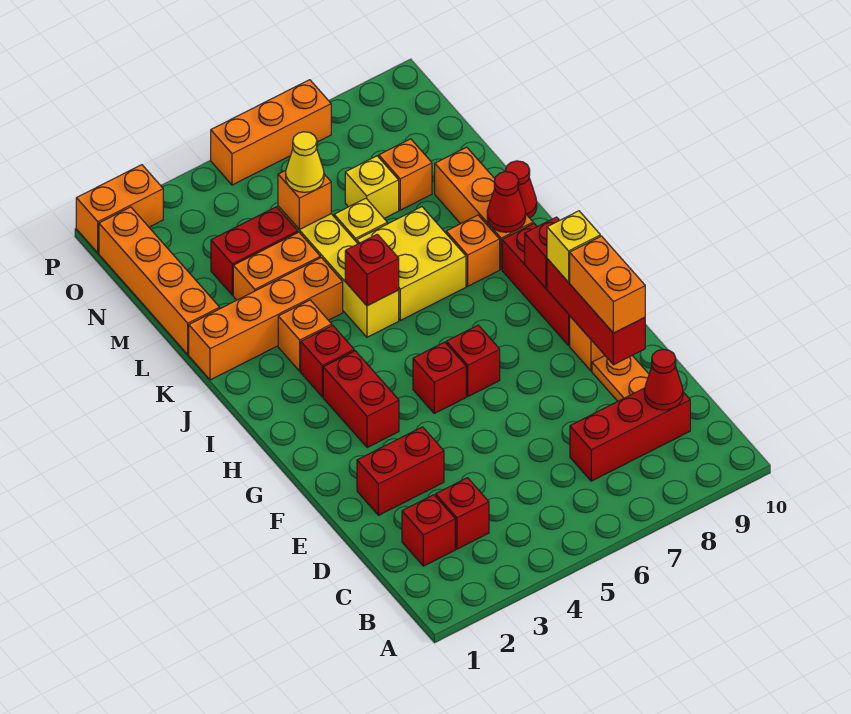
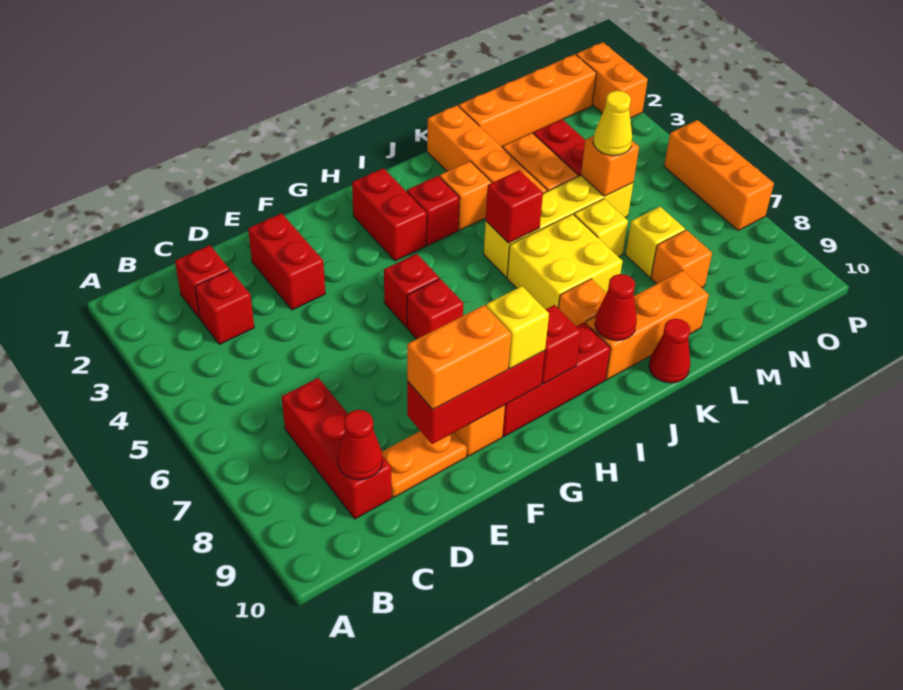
red brick G3:H3 level 1 -> red brick H2:H3 level 1

